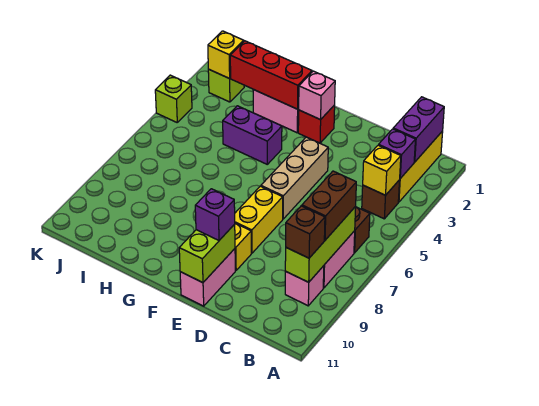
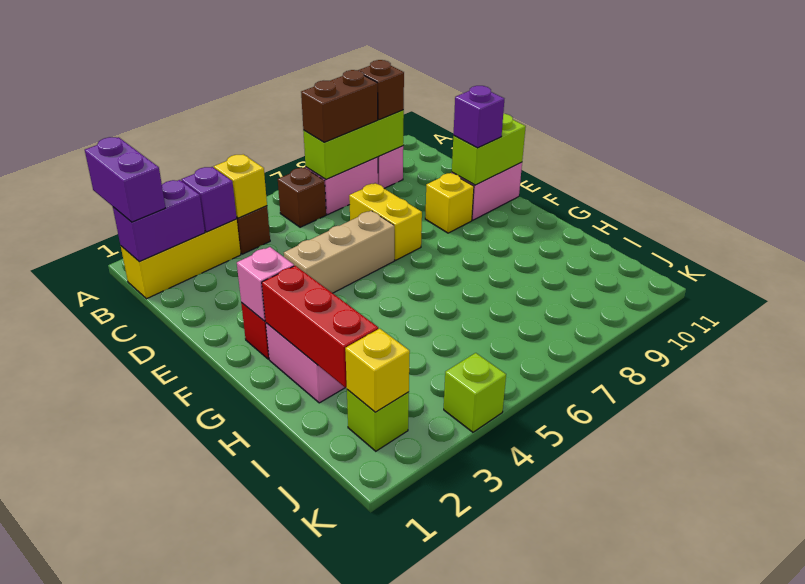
yellow brick E7:E8 level 1 -> yellow brick D7:E7 level 1
purple brick G4:H4 level 1 -> purple brick A1:B1 level 3

